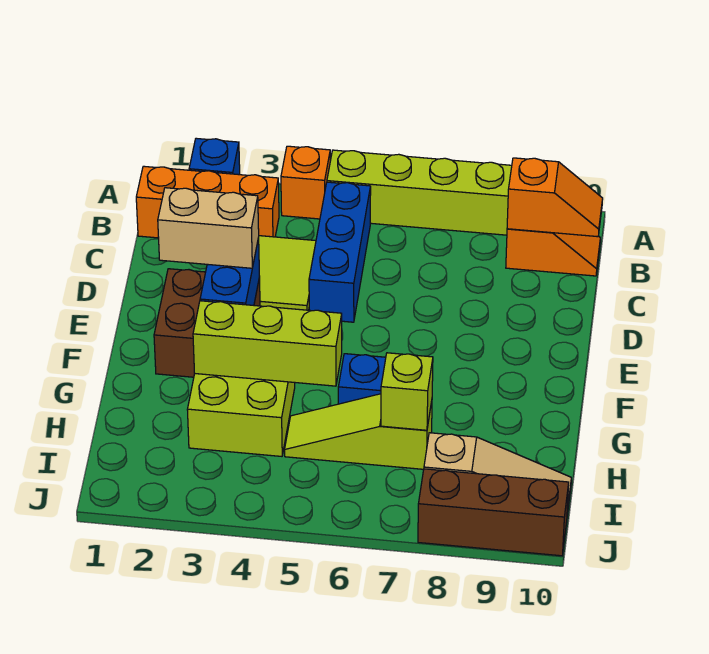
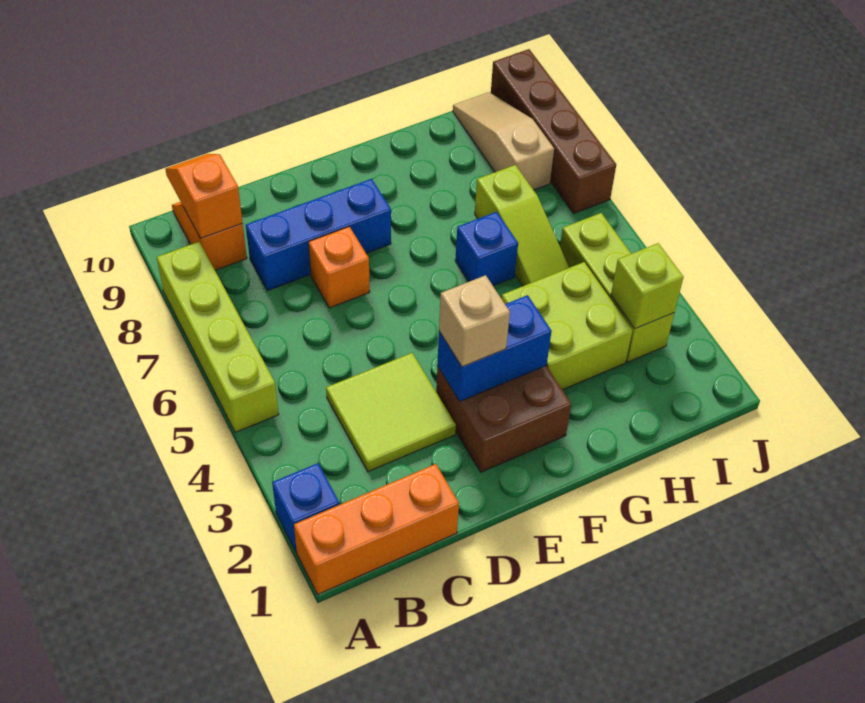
orange brick A4 level 1 -> orange brick D7 level 1
orange brick B1:B3 level 1 -> orange brick A1:C1 level 1
blue brick B5:D5 level 1 -> blue brick C8:E8 level 1
tan brick E2:E3 level 3 -> tan brick E3 level 3
lime brick G3:G5 level 2 -> lime brick I3:I5 level 1
lime brick H7 level 2 -> lime brick I3 level 2
brown brick J8:J10 level 1 -> brown brick J7:J10 level 1

